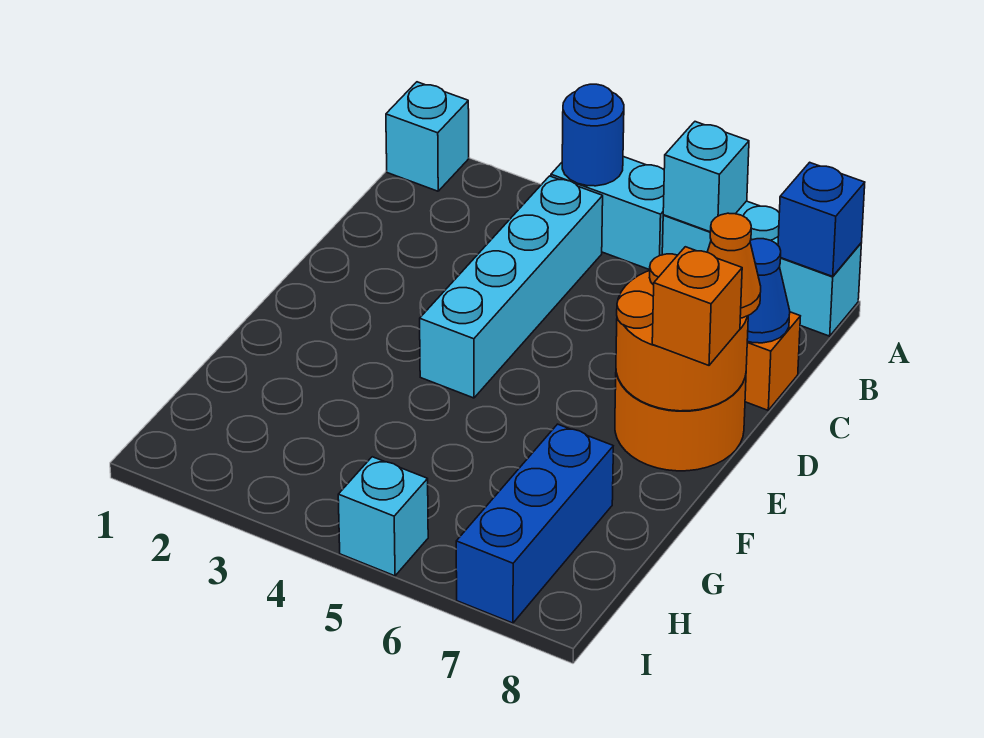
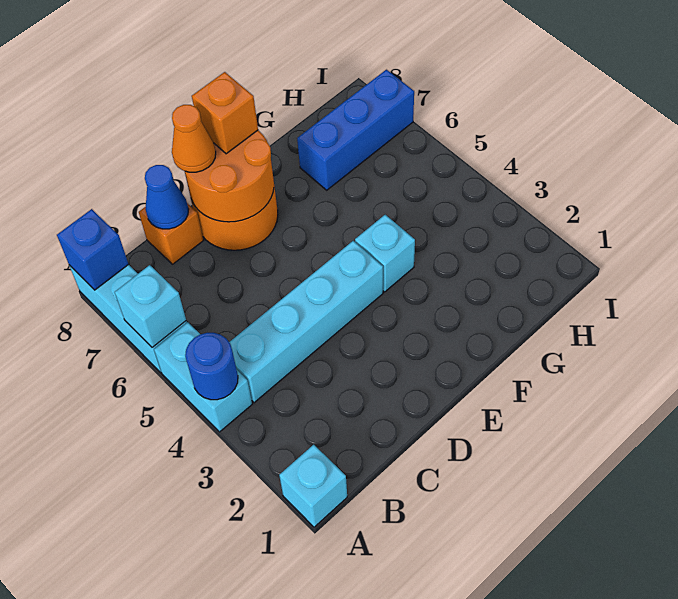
cyan brick I5 level 1 -> cyan brick F4 level 1

